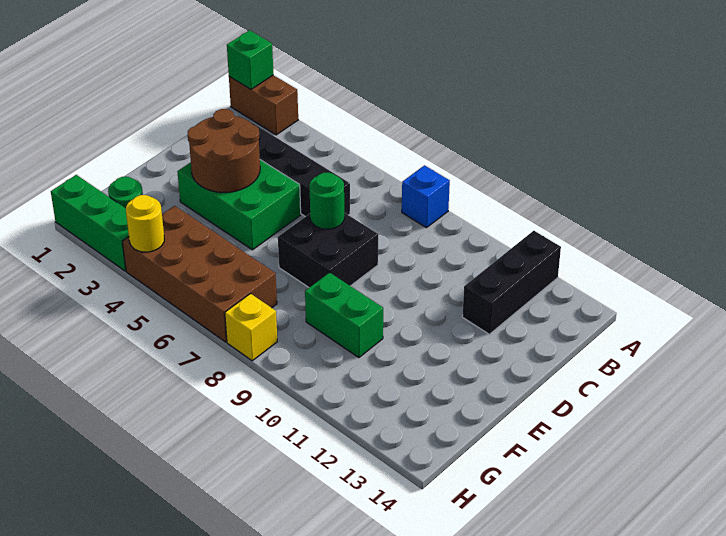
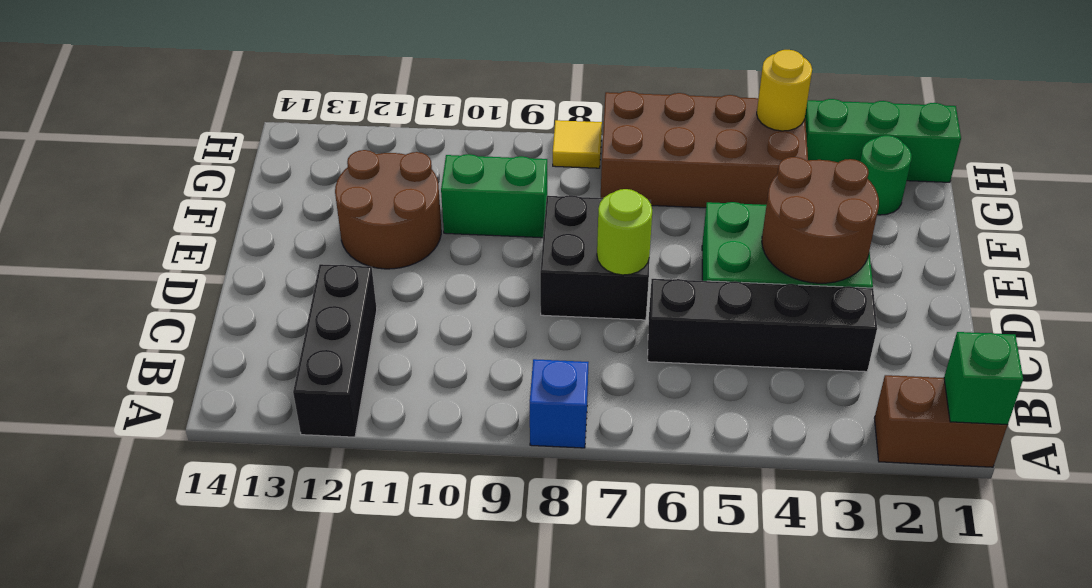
green round brick D7 level 2 -> lime round brick D7 level 2
none -> brown round brick E11:F12 level 1
yellow brick H8 level 1 -> yellow tile H8 level 1

